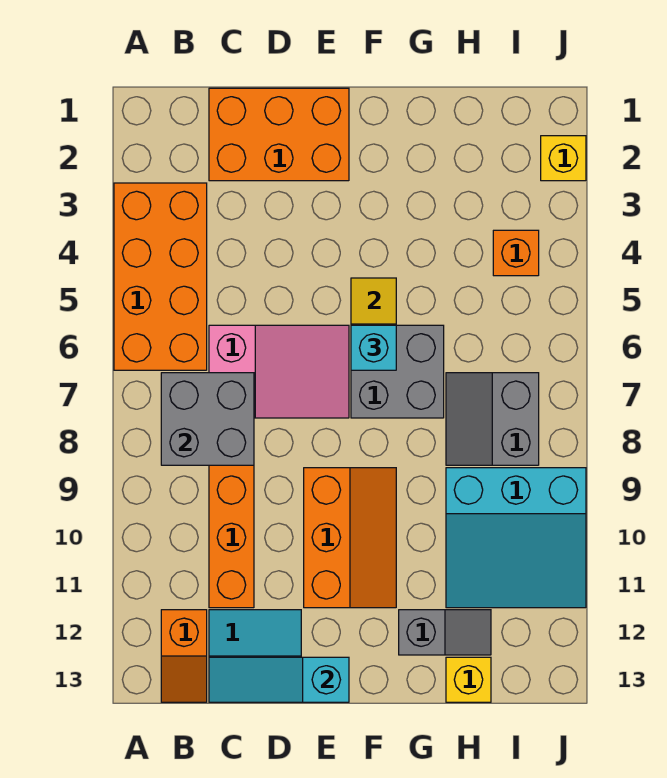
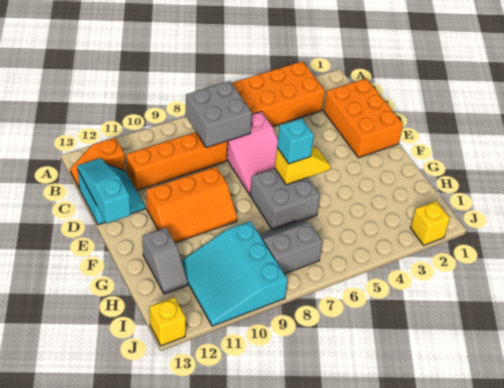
yellow brick H13 level 1 -> yellow brick J13 level 1
orange brick I4 level 1 -> none

